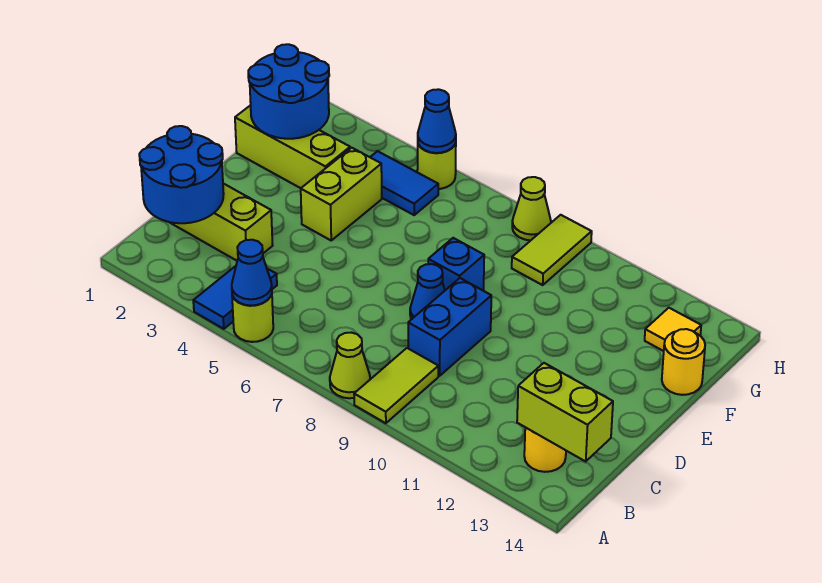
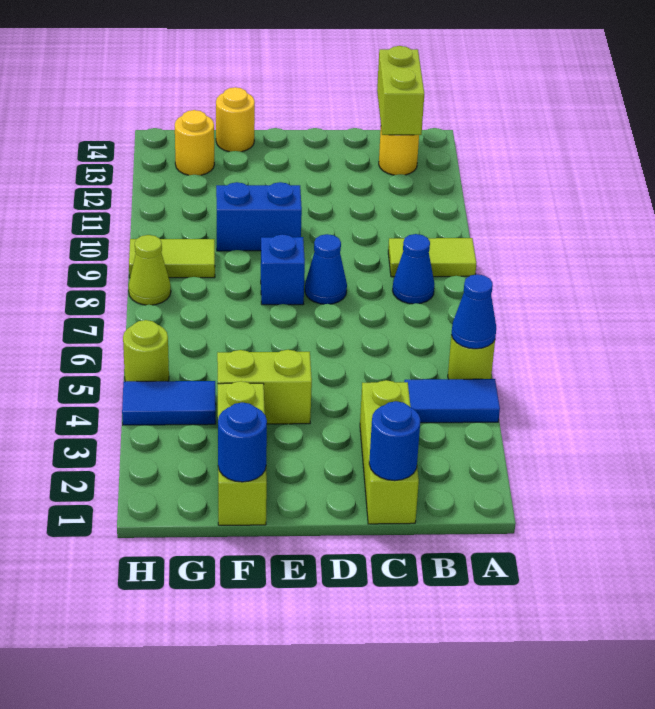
lime cone A8 level 1 -> none
blue round brick B1:C2 level 2 -> blue round brick C1 level 2
blue brick C9:D9 level 1 -> blue brick E10:F10 level 1
blue round brick F1:G2 level 2 -> blue round brick F1 level 2
blue tile G4:G5 level 1 -> blue tile G4:H4 level 1
yellow tile G13 level 1 -> yellow round brick G13 level 1
blue cone H5 level 2 -> blue cone B8 level 1

